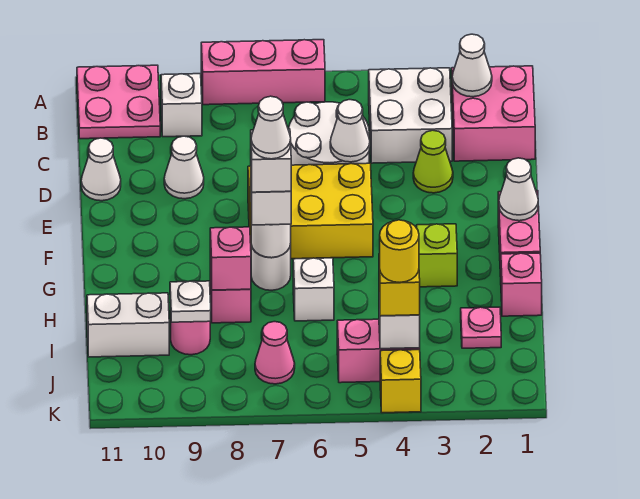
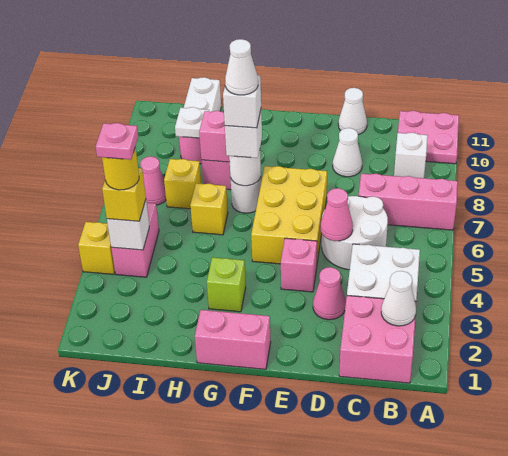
pink brick A6:A8 level 1 -> pink brick A7:C7 level 1
lime cone D3 level 1 -> pink cone D3 level 1
white cone D5 level 2 -> pink cone D5 level 2
white cone F1 level 2 -> none
pink brick H1 level 1 -> pink brick E4 level 1
white brick H6 level 1 -> yellow brick H6 level 1
pink plate I2 level 1 -> pink plate J4 level 5
none -> yellow brick I7 level 1

